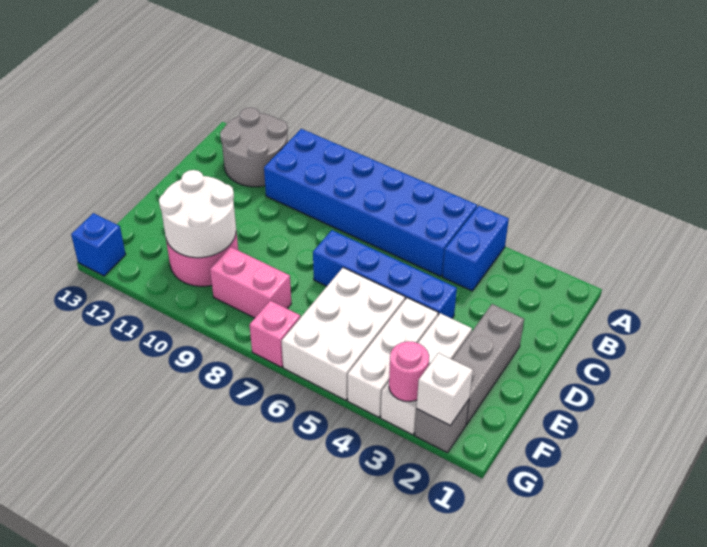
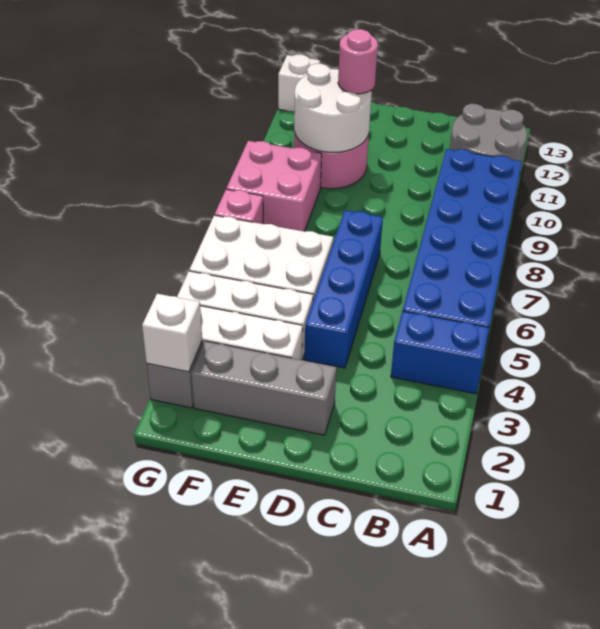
pink brick F8:F9 level 1 -> pink brick F8:G9 level 1
pink round brick G3 level 2 -> pink round brick E11 level 3
blue brick G13 level 1 -> white brick G13 level 1

